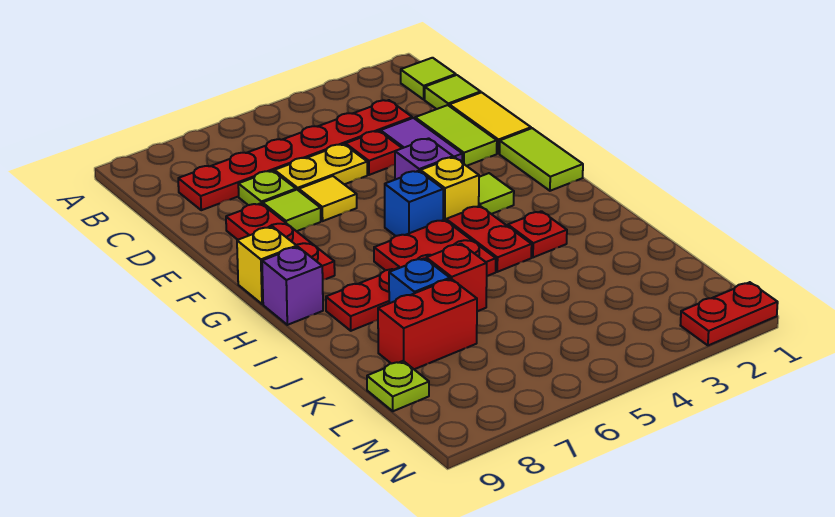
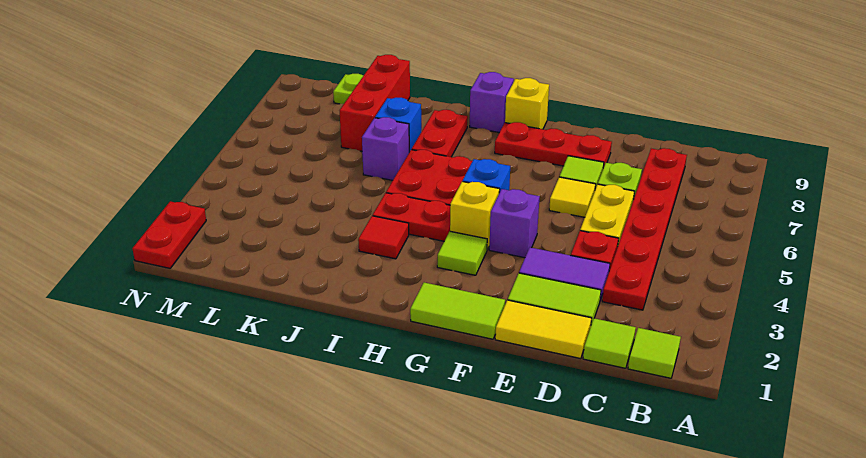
red plate I3 level 1 -> red tile I3 level 1
red brick J6 level 1 -> purple brick J6 level 1
red brick K7:K8 level 1 -> red brick K7:K9 level 1

